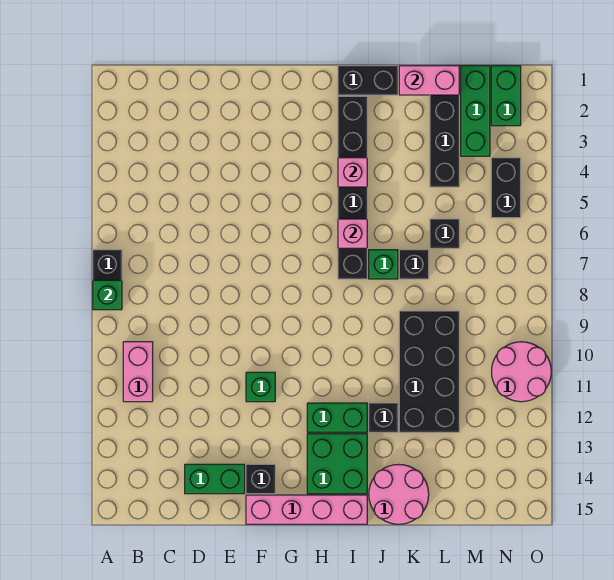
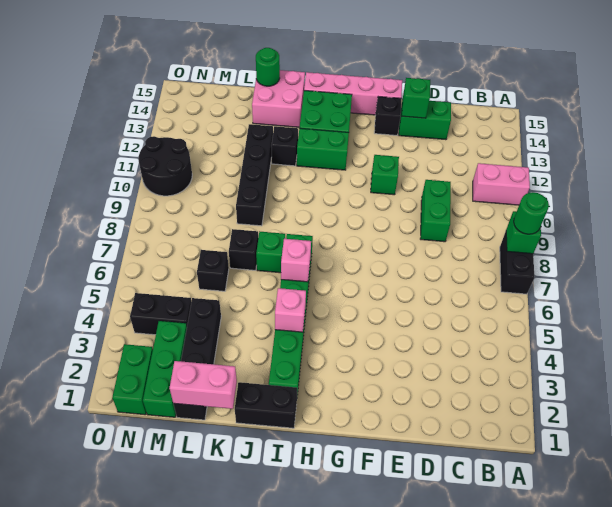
none -> green round brick A8 level 3
pink brick B10:B11 level 1 -> pink brick A11:B11 level 1
none -> green brick D9:D10 level 1
none -> green brick E14 level 2
black brick I2:I7 level 1 -> green brick I2:I7 level 1
pink round brick J14:K15 level 1 -> pink brick J14:K15 level 1
black brick K9:L12 level 1 -> black brick K9:K12 level 1
none -> green round brick K15 level 2
black brick N4:N5 level 1 -> black brick M4:N4 level 1
pink round brick N10:O11 level 1 -> black round brick N10:O11 level 1

